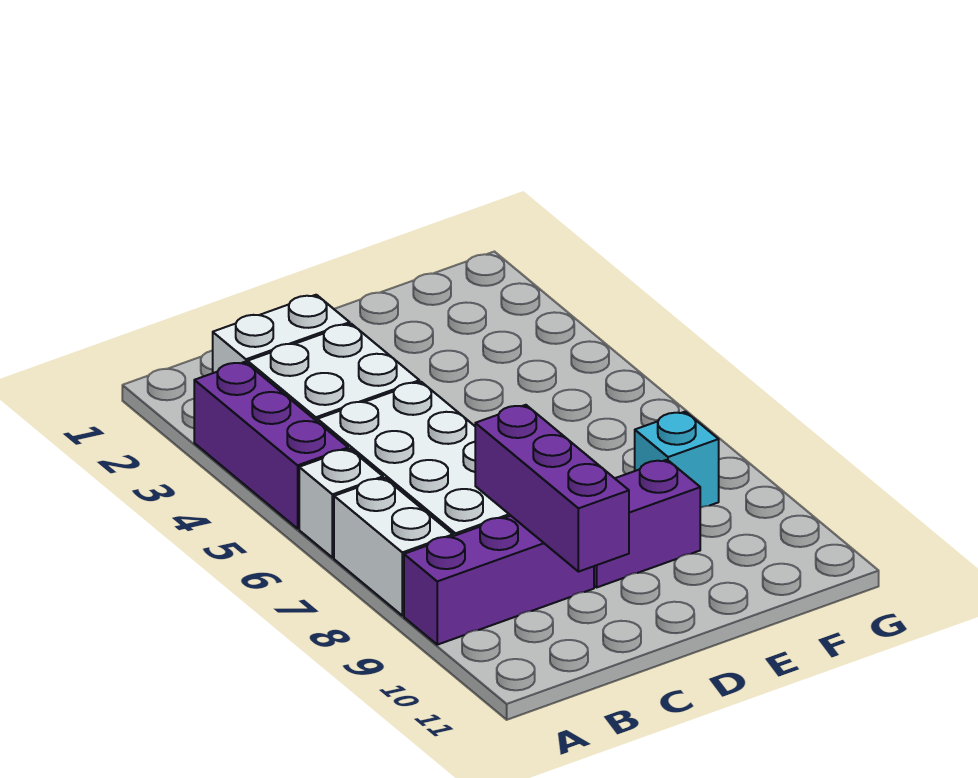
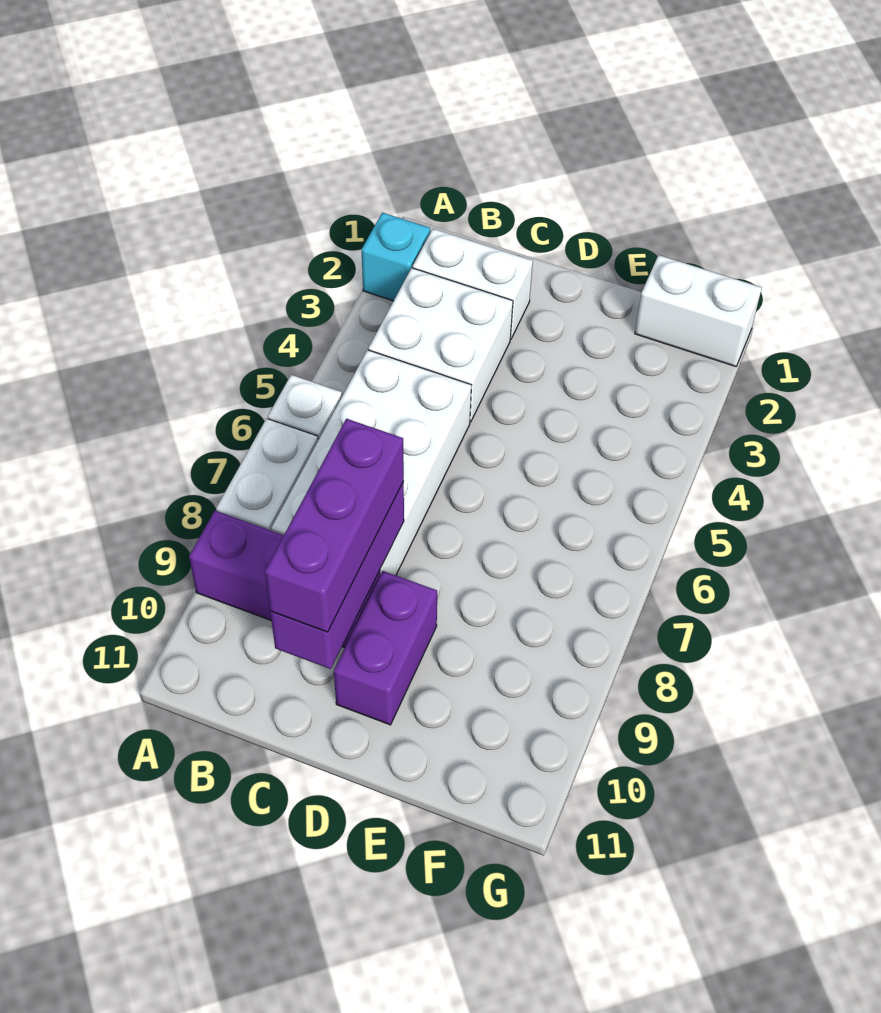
purple brick A3:A5 level 1 -> purple brick C8:C10 level 3
purple brick D9:E9 level 1 -> purple brick D9:D10 level 1
none -> white brick F1:G1 level 1
cyan brick F8 level 1 -> cyan brick A2 level 1

